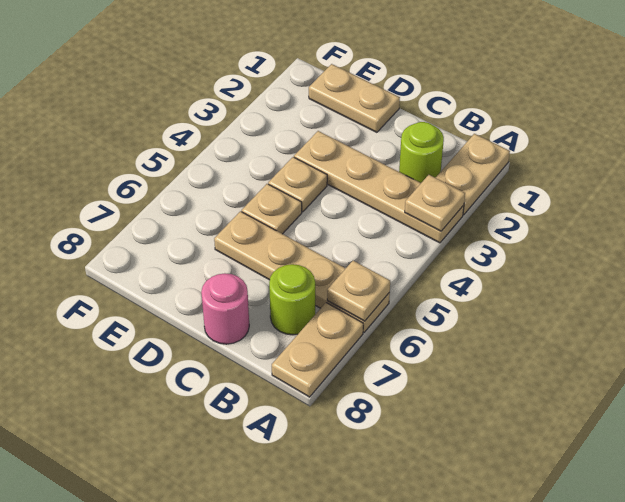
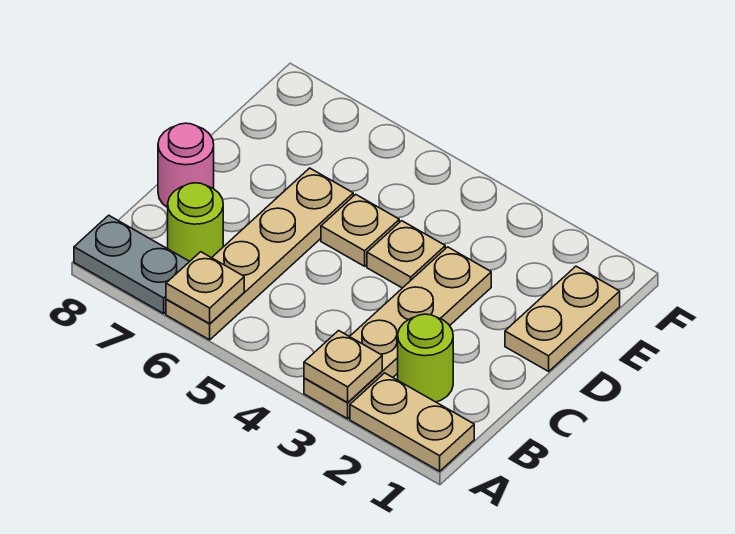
tan plate A7:A8 level 1 -> grey plate A7:A8 level 1

